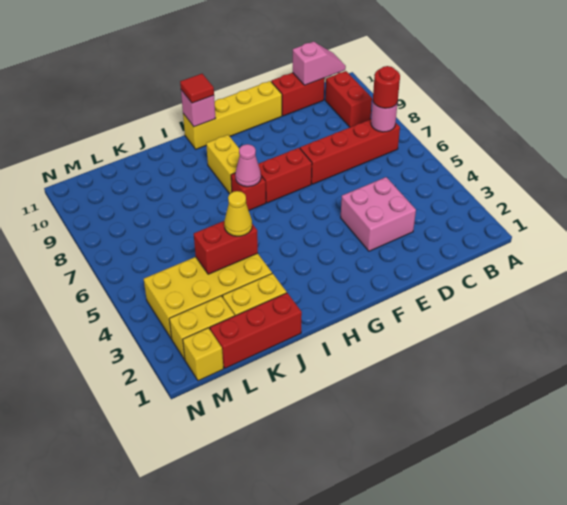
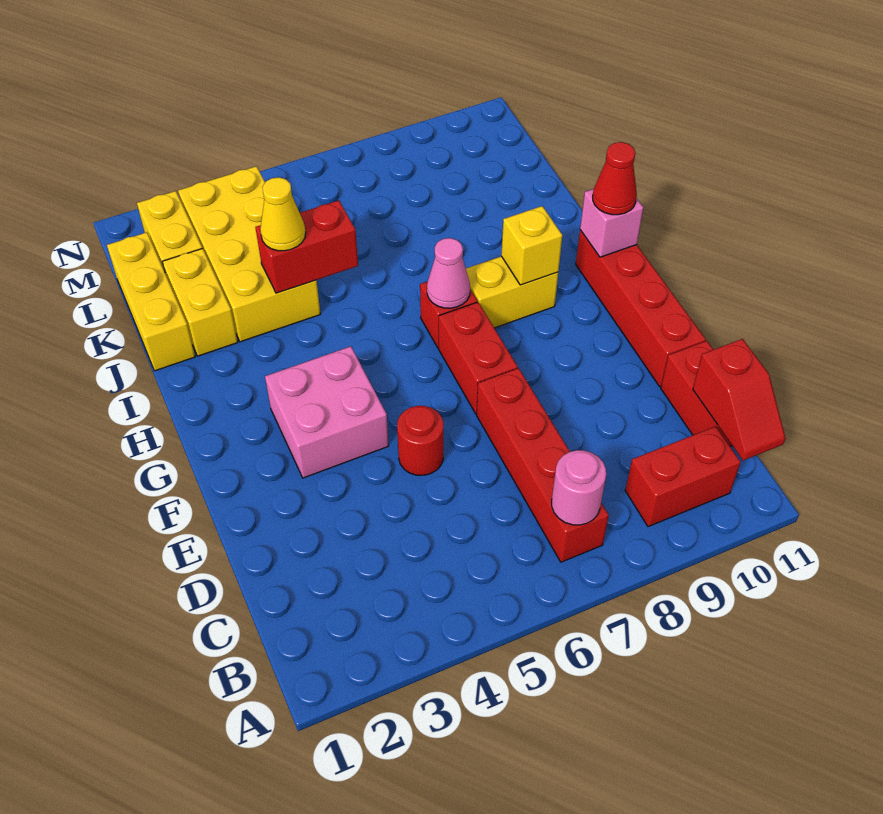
red round brick B7 level 3 -> red round brick E5 level 1
pink slope B11:C11 level 2 top C -> red slope B11:C11 level 2 top C
pink brick D3:E4 level 1 -> pink brick F3:G4 level 1
yellow brick E11:H11 level 1 -> red brick E11:H11 level 1
red tile H11 level 3 -> red cone H11 level 3
red brick J1:L1 level 1 -> yellow brick J1:L1 level 1
red brick J4:K4 level 2 -> red brick J4:J5 level 2
yellow brick M1 level 1 -> yellow brick H9 level 2

